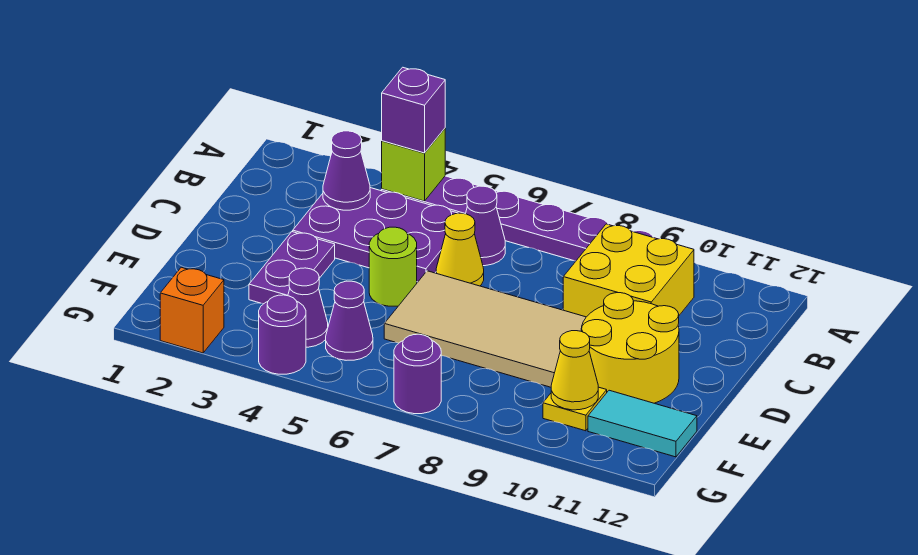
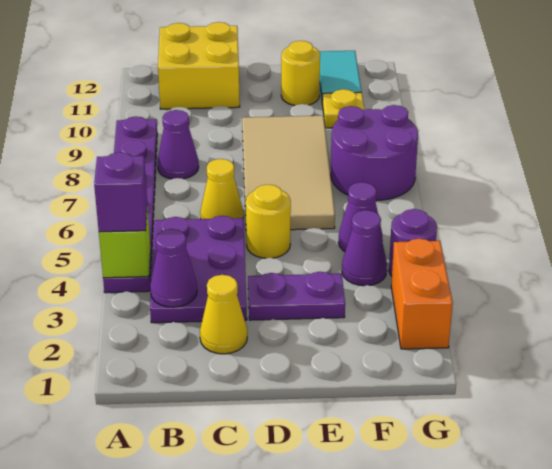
purple cone B6 level 1 -> purple cone B8 level 1
yellow brick B9:C10 level 1 -> yellow brick B11:C12 level 1
lime round brick D5 level 1 -> yellow round brick D5 level 1
yellow round brick D10:E11 level 1 -> yellow round brick E11 level 1
yellow cone F10 level 2 -> yellow cone C2 level 1
orange brick G2 level 1 -> orange brick G2:G3 level 1
purple round brick G7 level 1 -> purple round brick F7:G8 level 1

